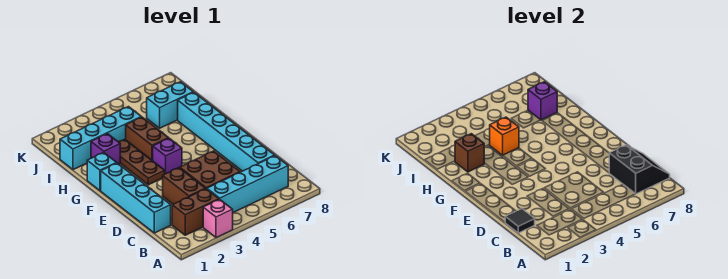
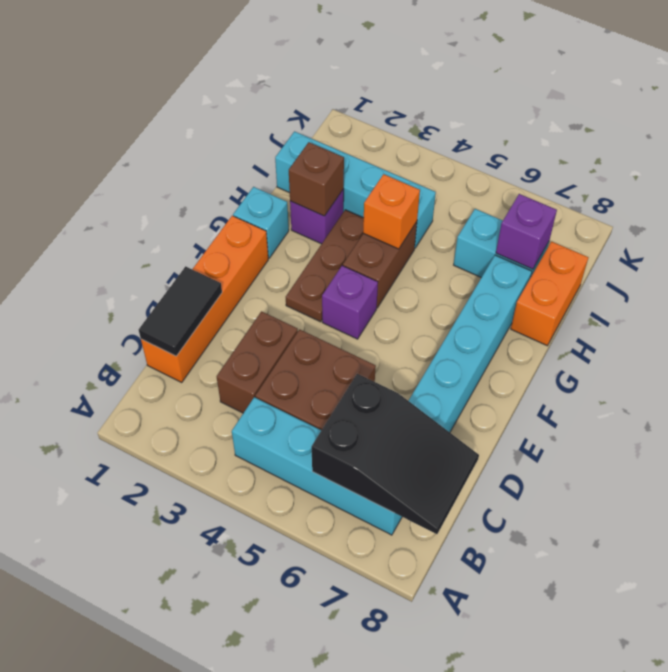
pink brick A3 level 1 -> none
brown brick B2:B3 level 1 -> none
black slope B7:C8 level 2 top 7 -> black slope B6:C8 level 2 top 6
cyan brick C1:F1 level 1 -> orange brick C1:F1 level 1
black tile C1 level 2 -> black tile C1:D1 level 2
none -> orange brick H8:I8 level 1

